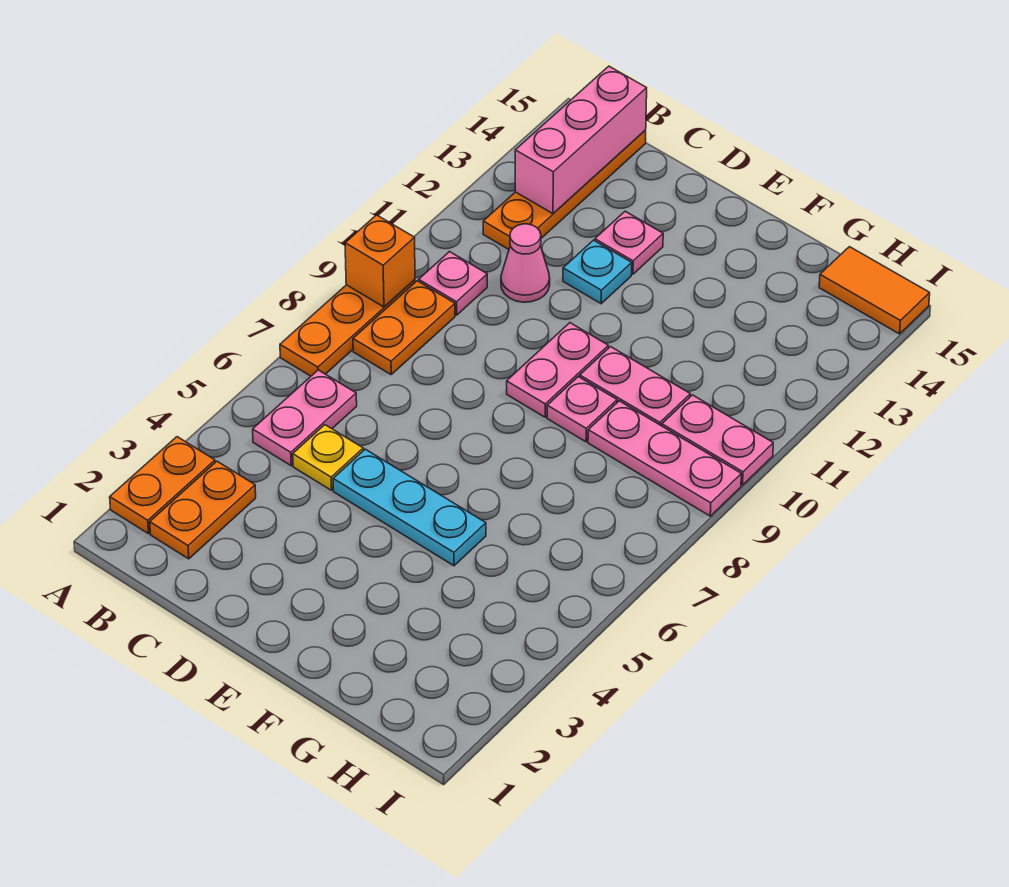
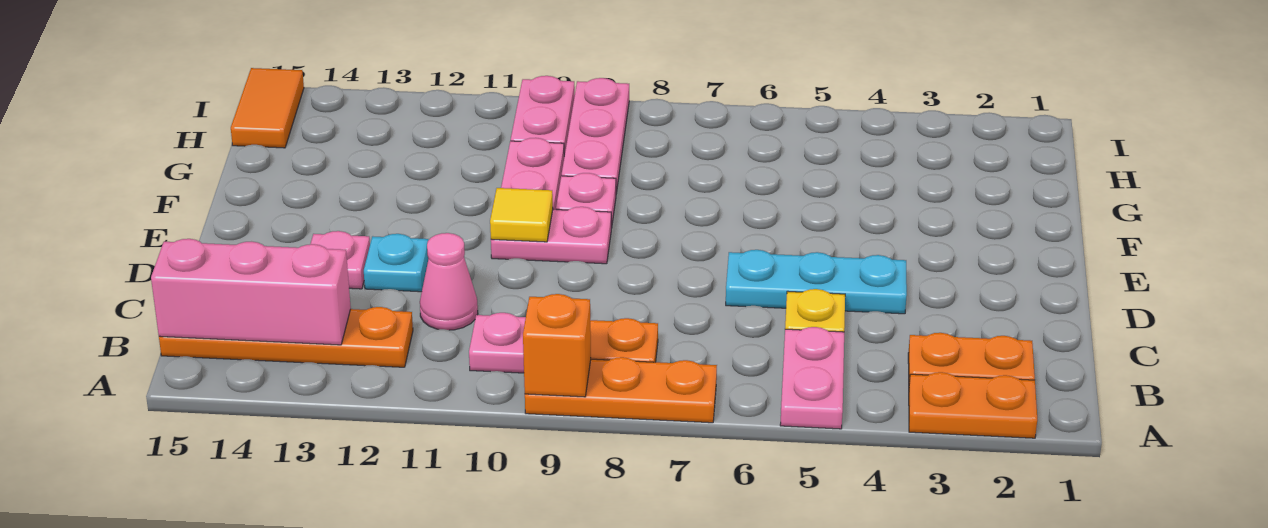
pink plate B5:B6 level 1 -> pink plate A5:B5 level 1
cyan plate D5:F5 level 1 -> cyan plate D4:D6 level 1
none -> yellow tile E10 level 2

